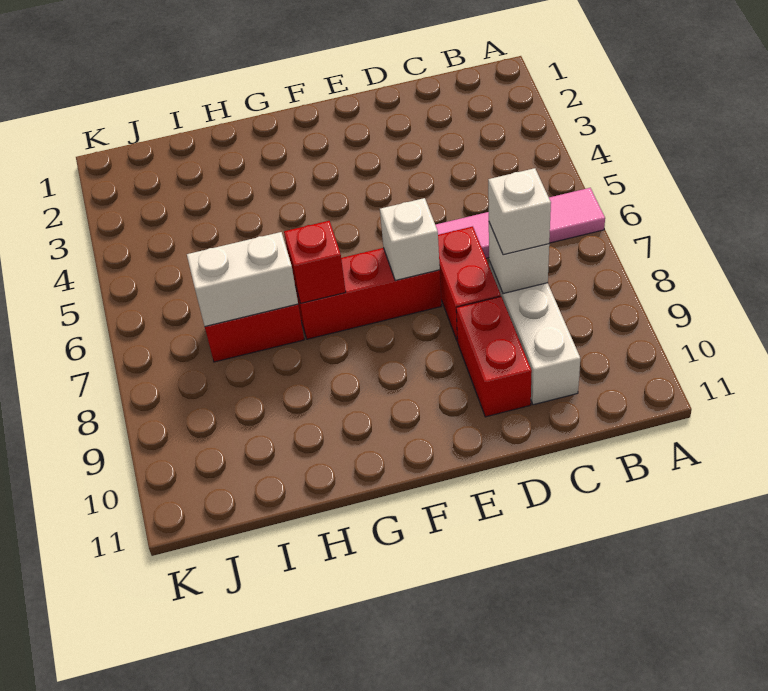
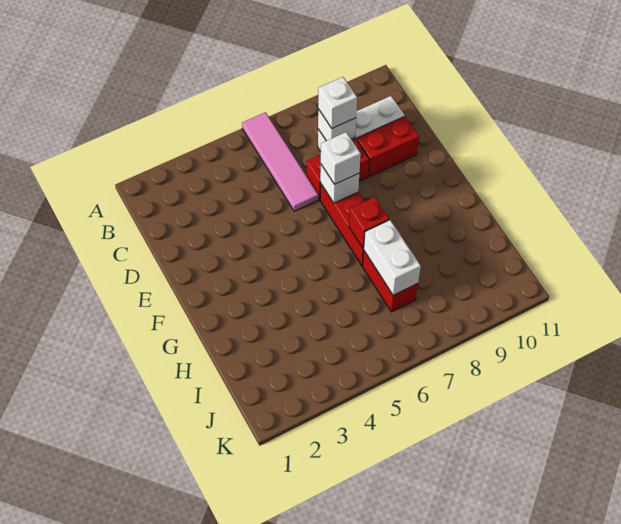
none -> white brick E7 level 3

